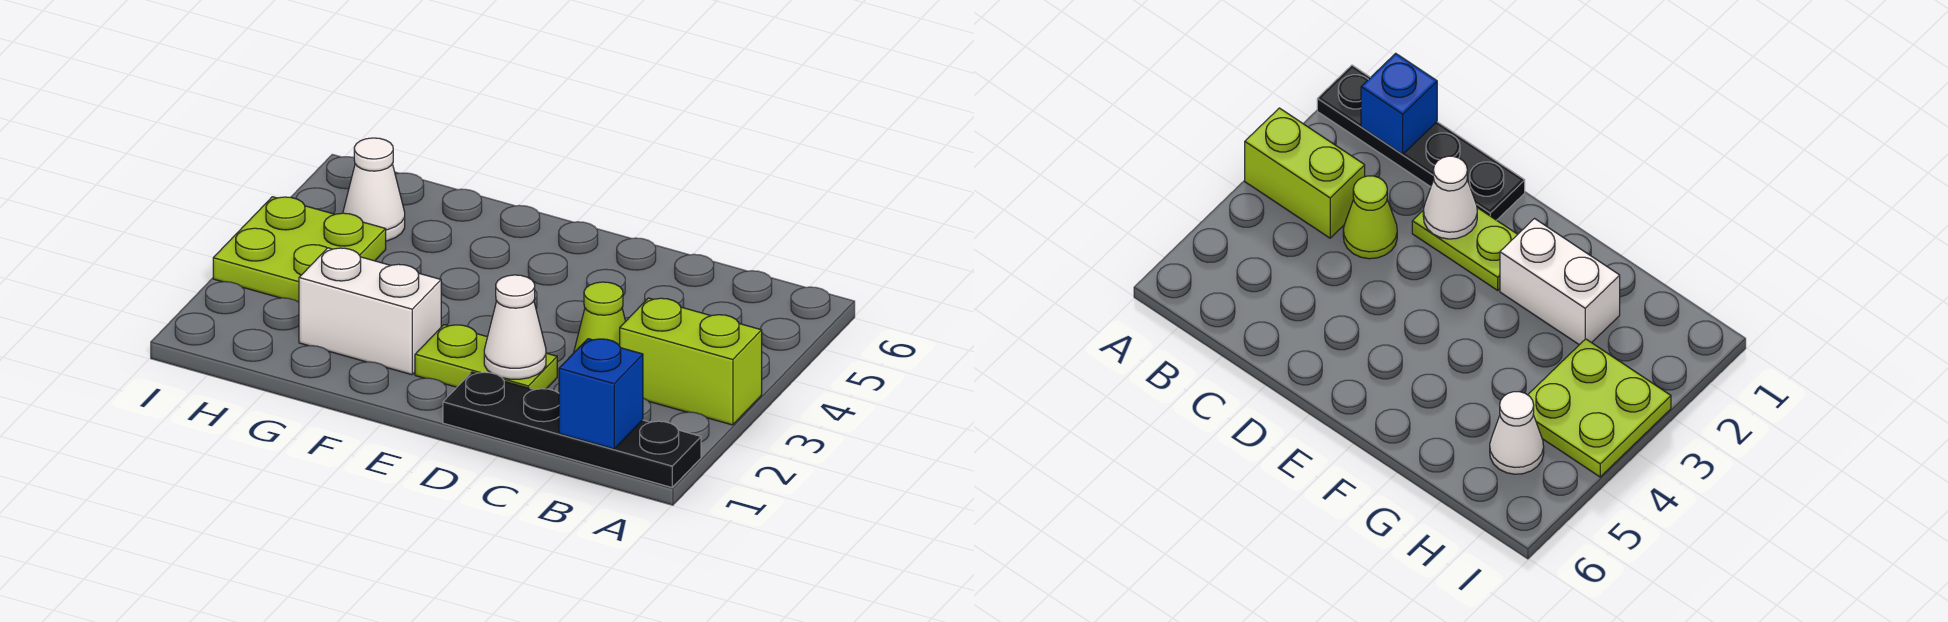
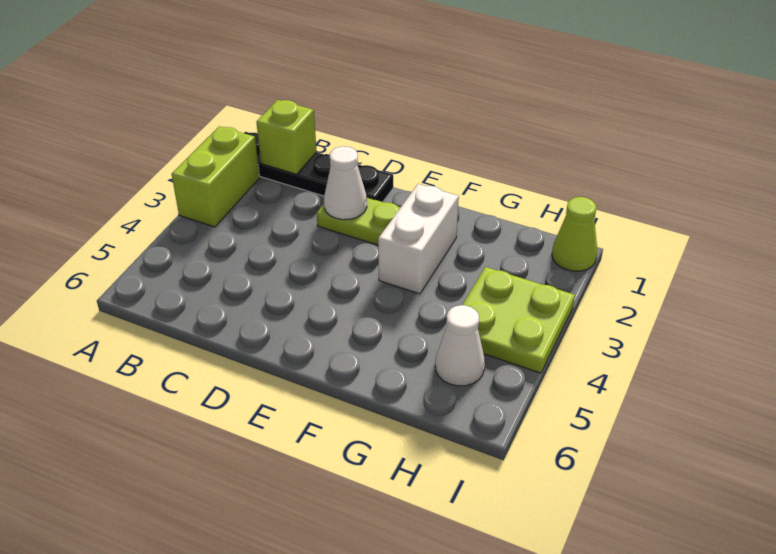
lime brick A3:B3 level 1 -> lime brick A2:A3 level 1
blue brick B1 level 2 -> lime brick B1 level 2
lime cone C3 level 1 -> lime cone I1 level 1
white brick F2:G2 level 1 -> white brick F2:F3 level 1

